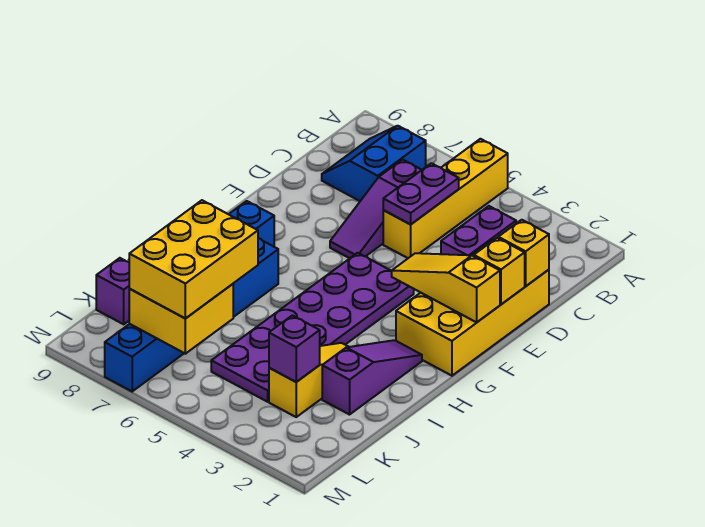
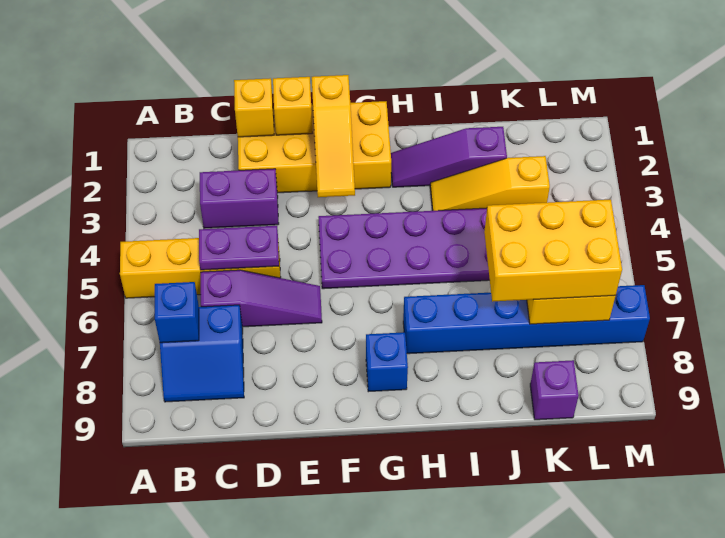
none -> blue brick B7 level 2
purple brick K3 level 2 -> none

